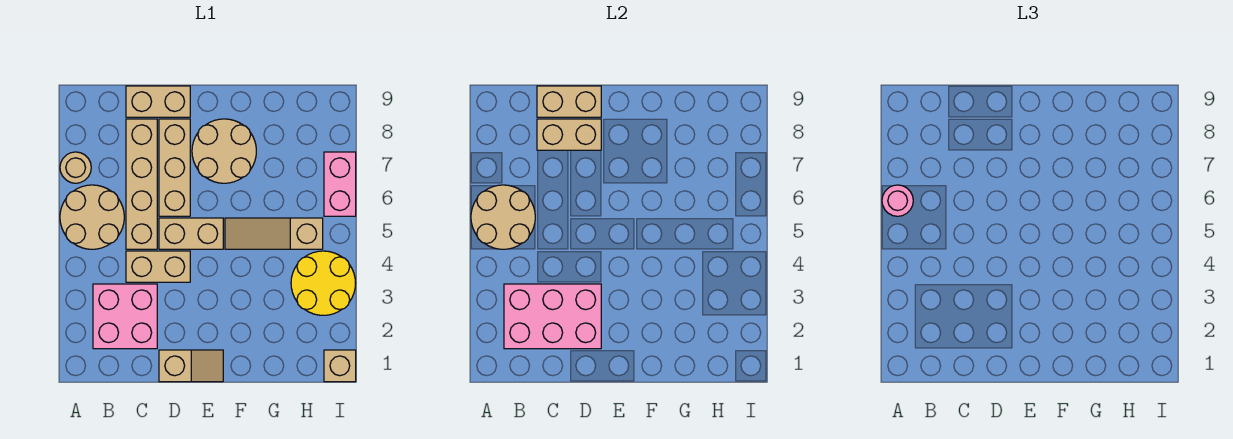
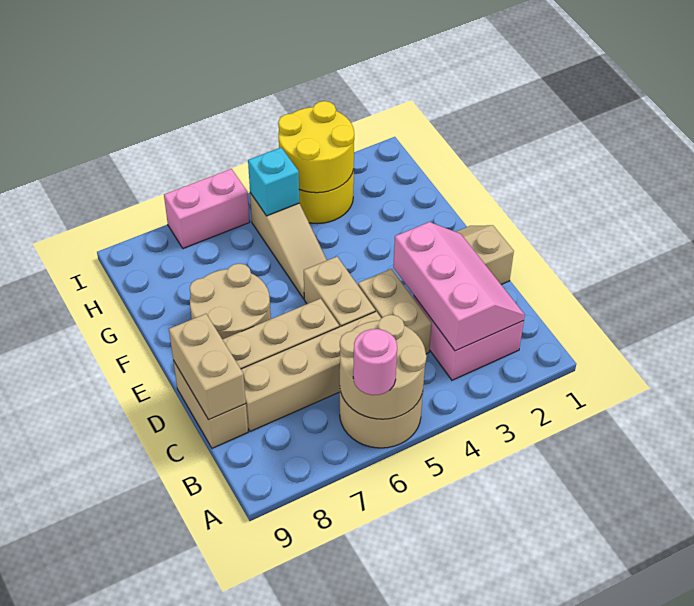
tan round brick A7 level 1 -> none
pink brick B2:D3 level 2 -> pink slope B2:D3 level 2 top 3
tan brick C8:D8 level 2 -> none
none -> yellow round brick H3:I4 level 2
none -> cyan brick H5 level 2
tan brick I1 level 1 -> none

